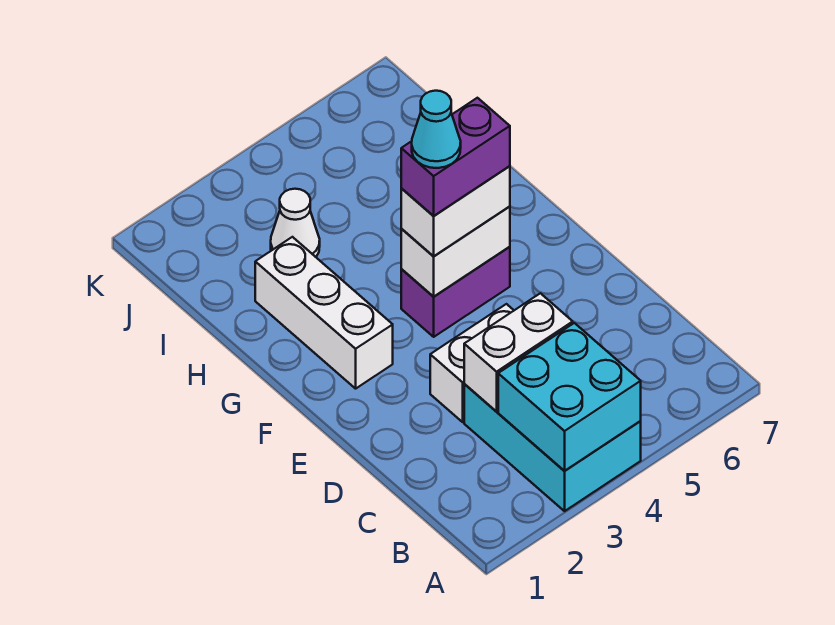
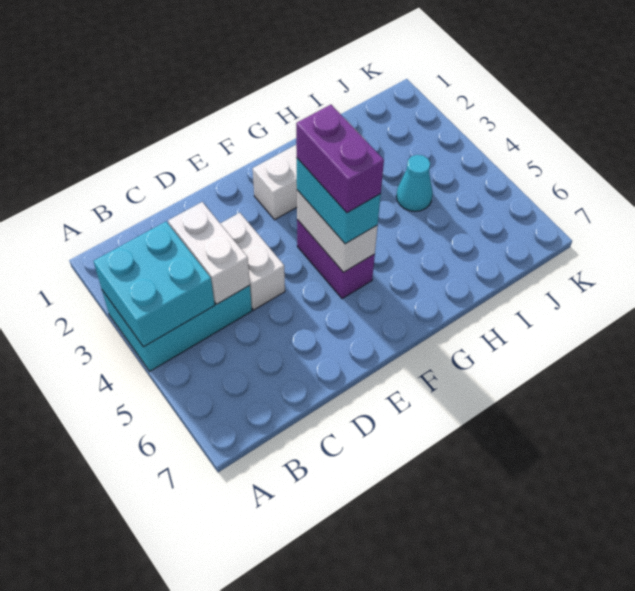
white brick F4:F5 level 3 -> cyan brick F4:F5 level 3
cyan cone F4 level 5 -> cyan cone I4 level 1
white cone I3 level 1 -> none

